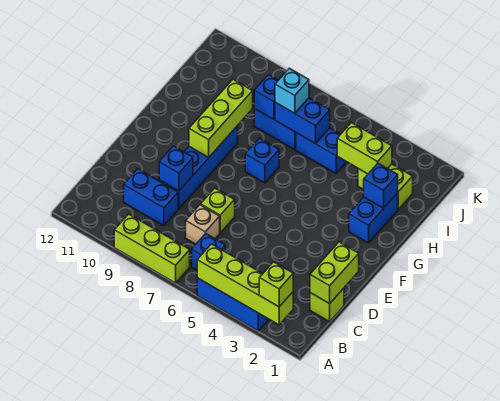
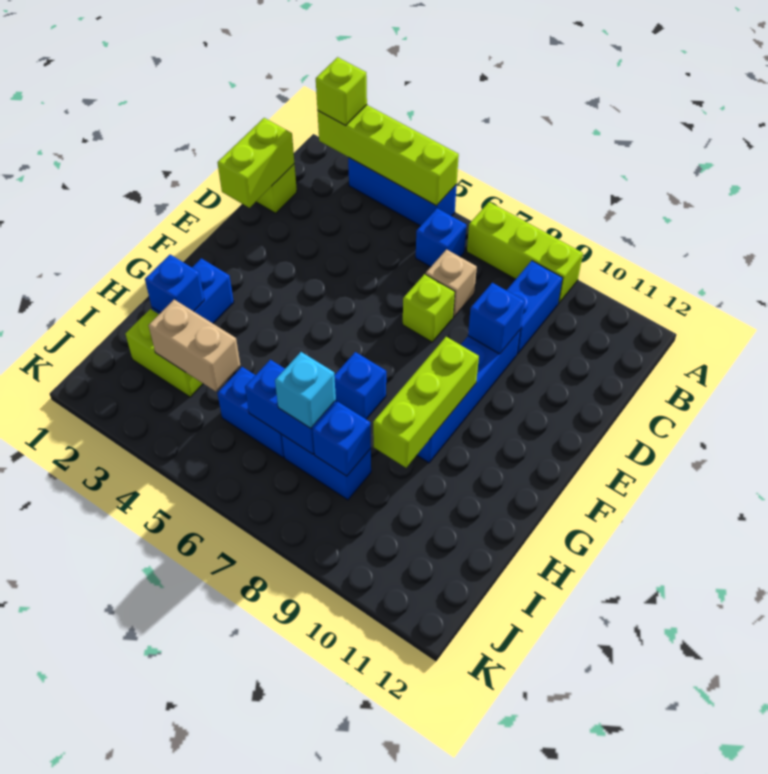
blue brick C9:C10 level 1 -> blue brick B9:C9 level 1
lime brick I3:I4 level 2 -> tan brick I3:I4 level 2

